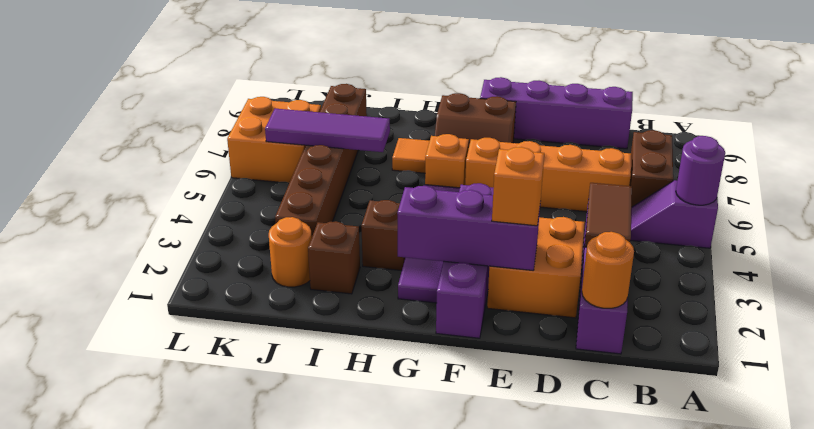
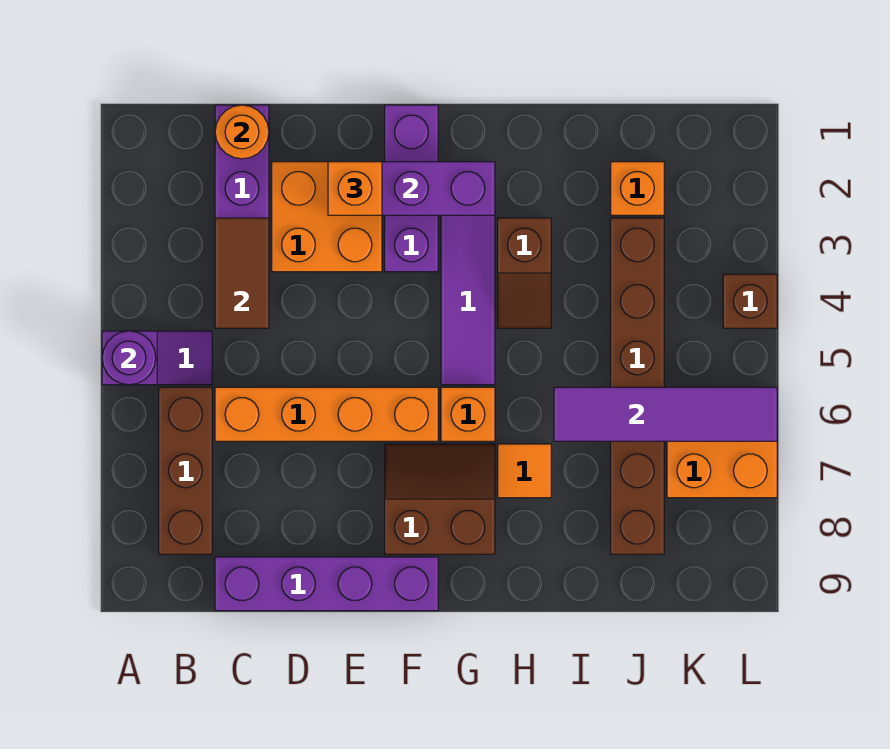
brown brick B6:B7 level 1 -> brown brick B6:B8 level 1
purple brick F1:F4 level 1 -> purple brick F1:F3 level 1
brown brick I2 level 1 -> brown brick L4 level 1
purple tile I6:K6 level 2 -> purple tile I6:L6 level 2
orange round brick J2 level 1 -> orange brick J2 level 1

